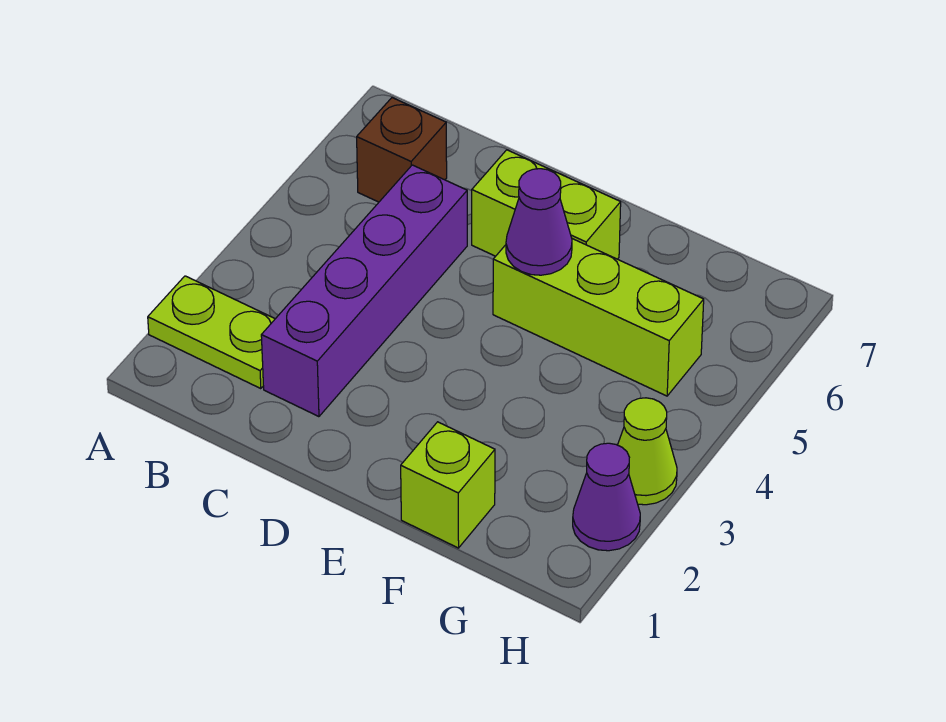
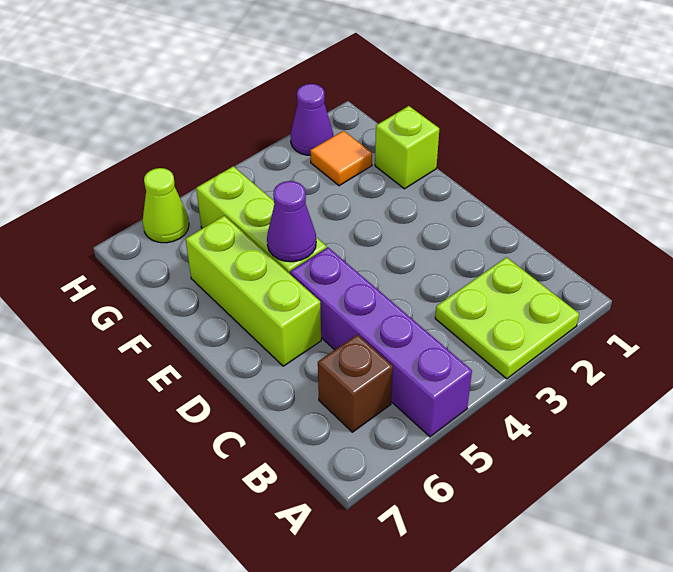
lime plate A2:B2 level 1 -> lime plate A2:B3 level 1
purple brick C2:C5 level 1 -> purple brick A5:D5 level 1
lime brick D6:E6 level 1 -> lime brick D6:F6 level 1
none -> orange tile G2 level 1
lime cone H3 level 1 -> lime cone H6 level 1

